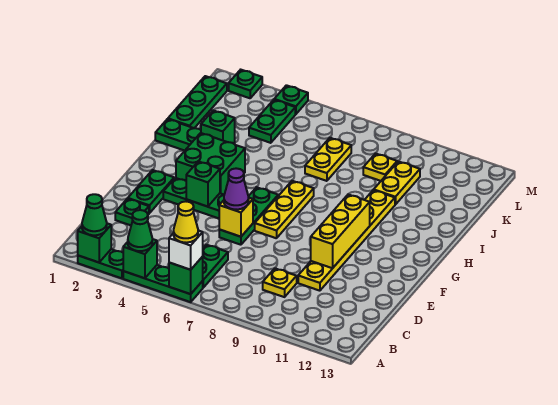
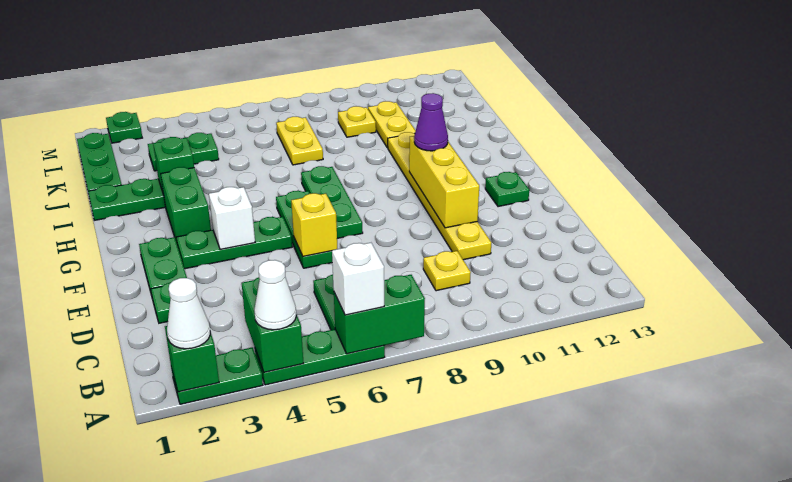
green cone A2 level 3 -> white cone A2 level 3
green brick A4 level 2 -> green brick A4:B4 level 2
green cone A4 level 3 -> white cone A4 level 3
green brick A6 level 2 -> green brick A6:A7 level 2
yellow cone A6 level 4 -> none
purple cone E6 level 3 -> purple cone G10 level 3
green brick F4 level 2 -> white brick F4 level 2
yellow plate F7:H7 level 1 -> green plate F7:H7 level 1
green brick G3:H4 level 1 -> green brick G3:H3 level 1
green plate K4:L4 level 1 -> green plate K3:K4 level 1
green plate M4 level 1 -> green plate F12 level 1

